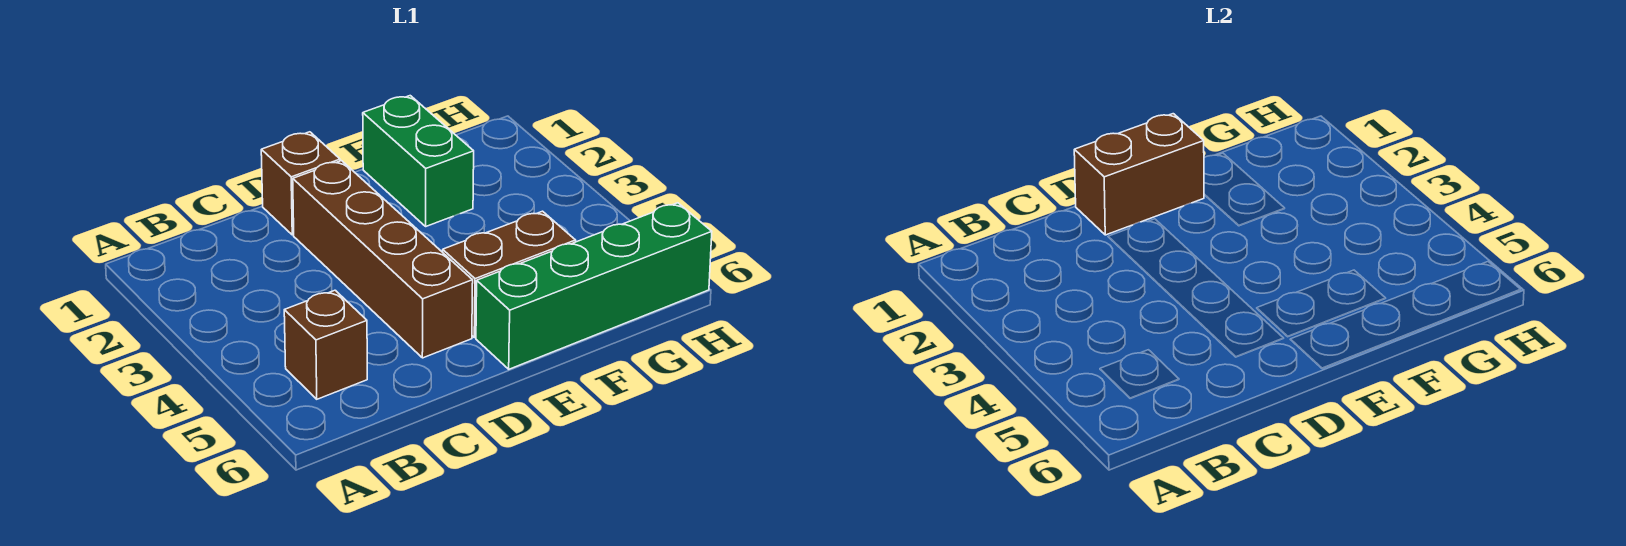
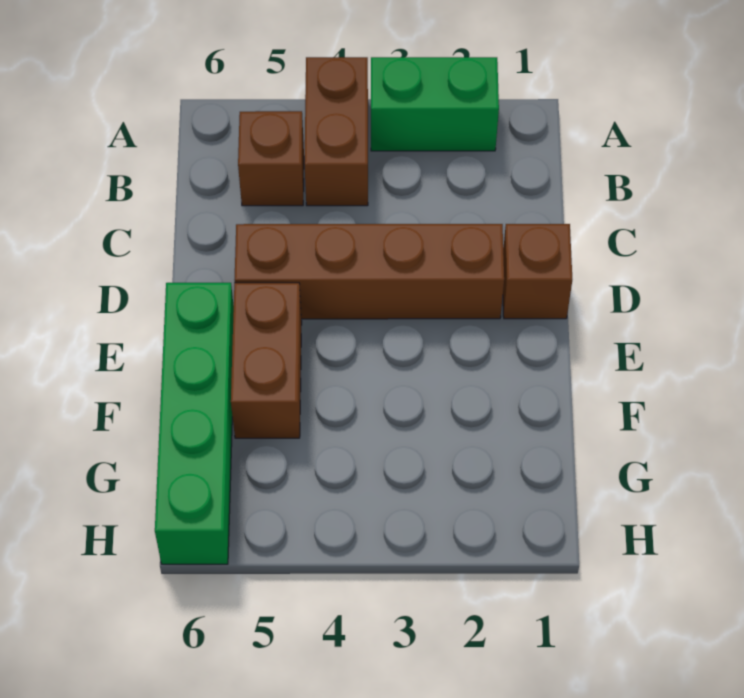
brown brick D1:E1 level 2 -> brown brick A4:B4 level 1
green brick F1:F2 level 1 -> green brick A2:A3 level 1

